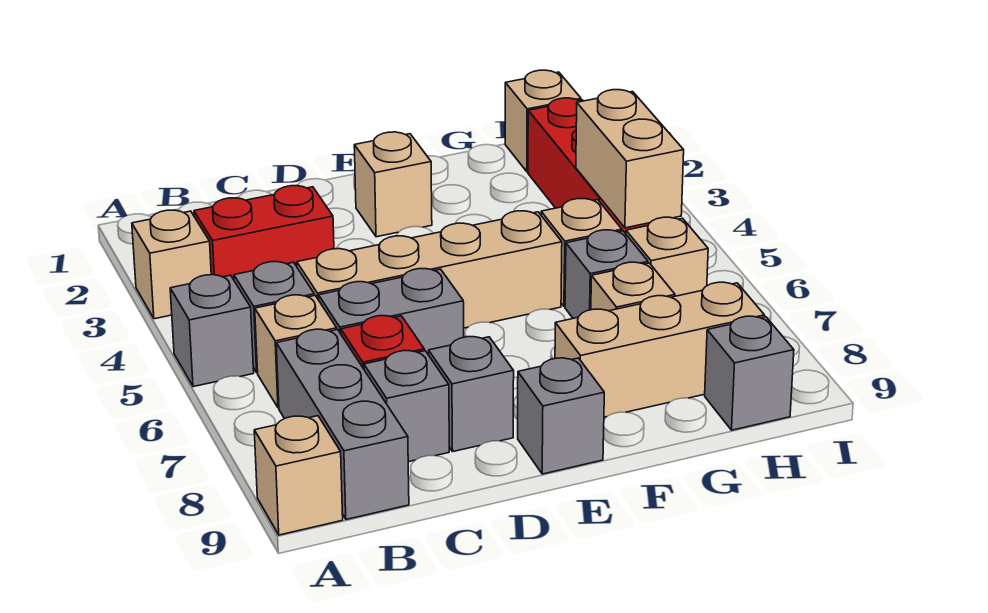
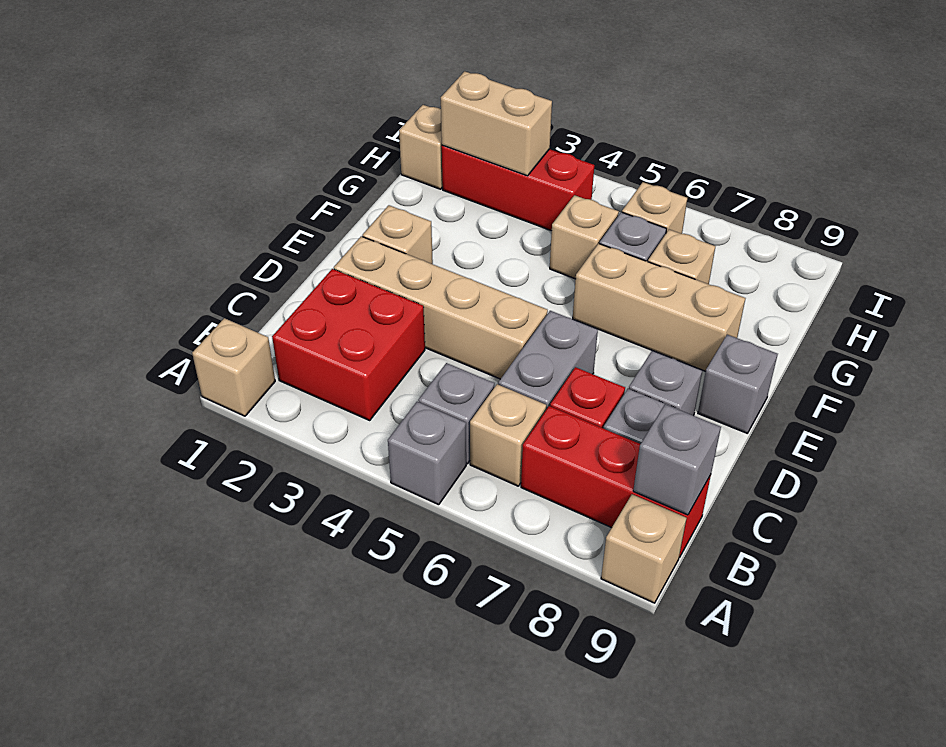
tan brick A3 level 1 -> tan brick A1 level 1
red brick B3:C3 level 1 -> red brick B2:C3 level 1
grey brick B7:B9 level 1 -> red brick B7:B9 level 1
tan brick C5:F5 level 1 -> tan brick D2:D5 level 1
tan brick F8:H8 level 1 -> tan brick F6:F8 level 1
tan brick H4:H5 level 2 -> tan brick H2:H3 level 2
grey brick H9 level 1 -> grey brick B9 level 2

